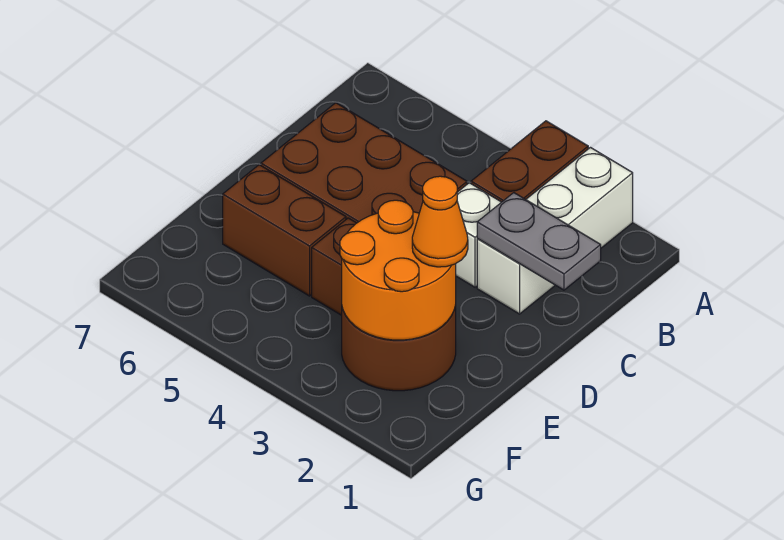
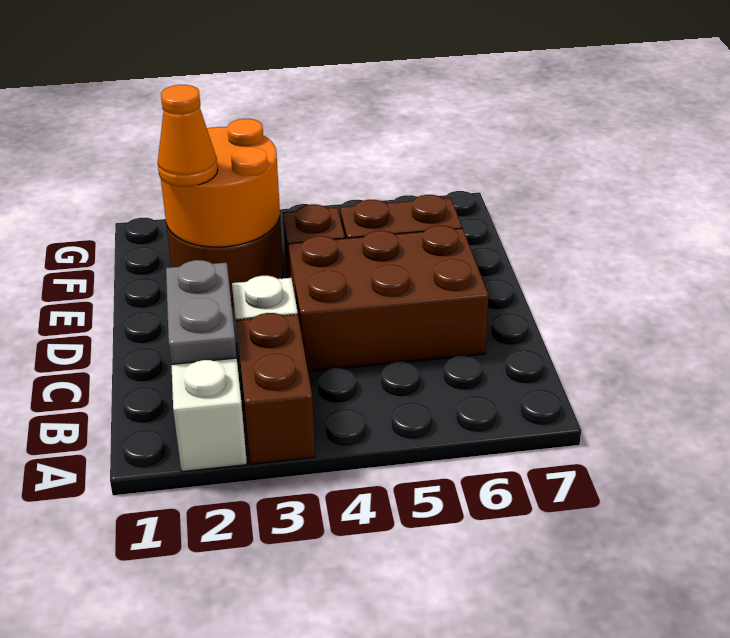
grey plate C1:C2 level 2 -> grey plate B2:C2 level 2

